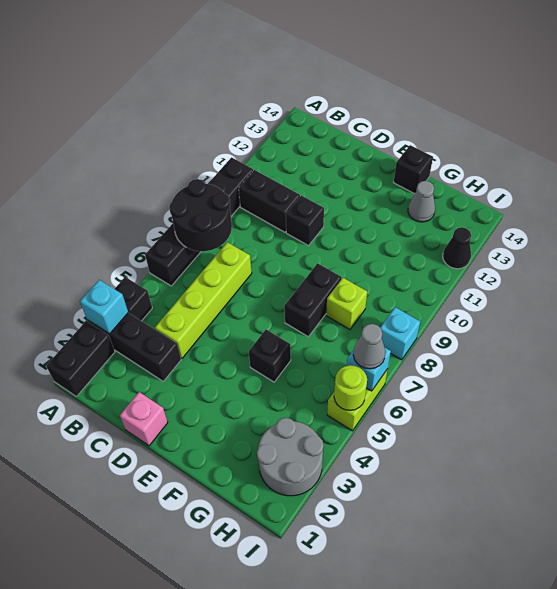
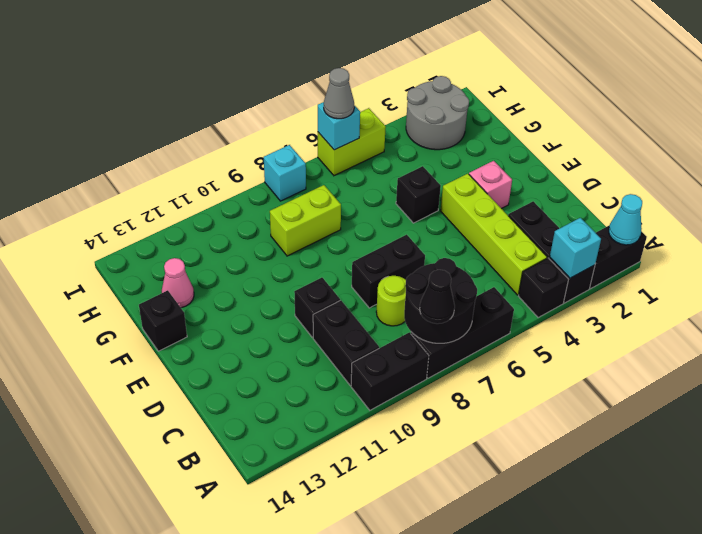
none -> cyan cone A1 level 2
lime brick C4:C7 level 1 -> lime brick B4:E4 level 1
pink brick D1 level 1 -> pink brick E3 level 1
black brick F7:F8 level 1 -> black brick D7:D8 level 1
lime brick G8 level 1 -> lime brick G8:G9 level 1
grey cone G13 level 1 -> pink cone G13 level 1
lime round brick I5 level 2 -> lime round brick C8 level 1
black cone I12 level 1 -> black cone A8 level 3

